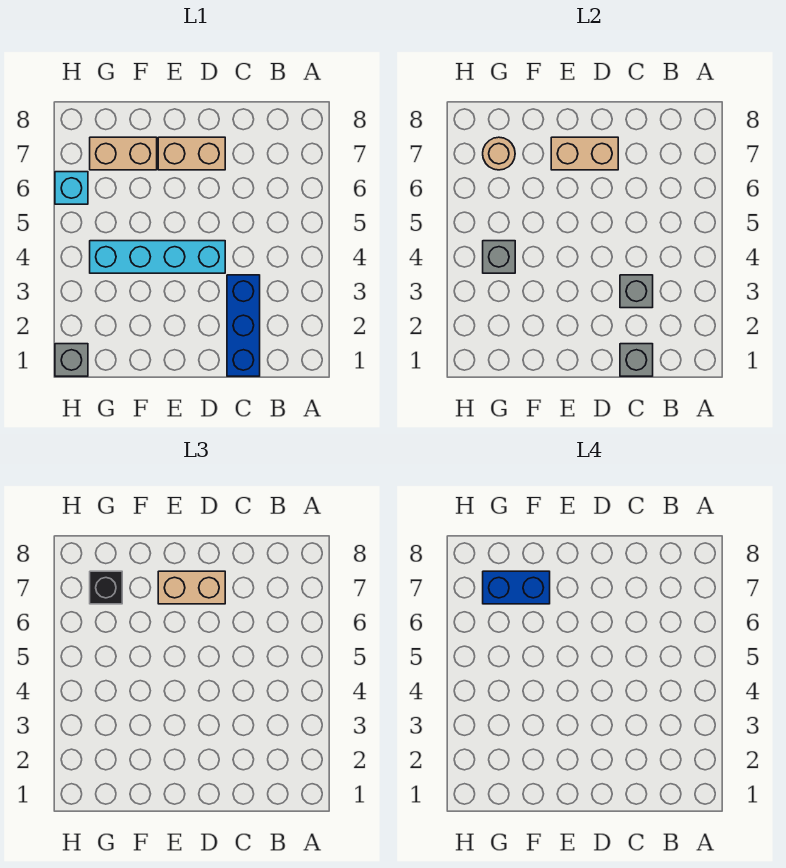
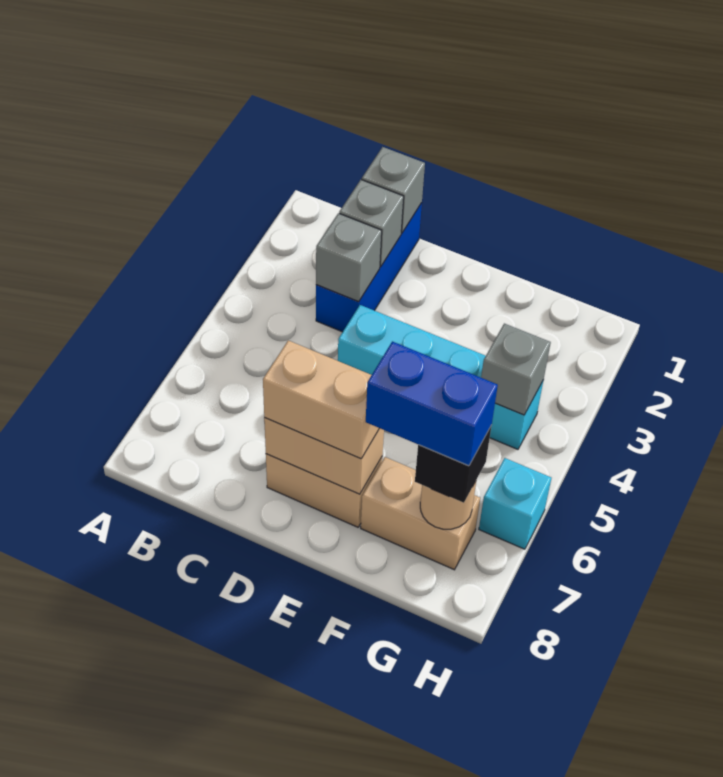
grey brick H1 level 1 -> grey brick C2 level 2

